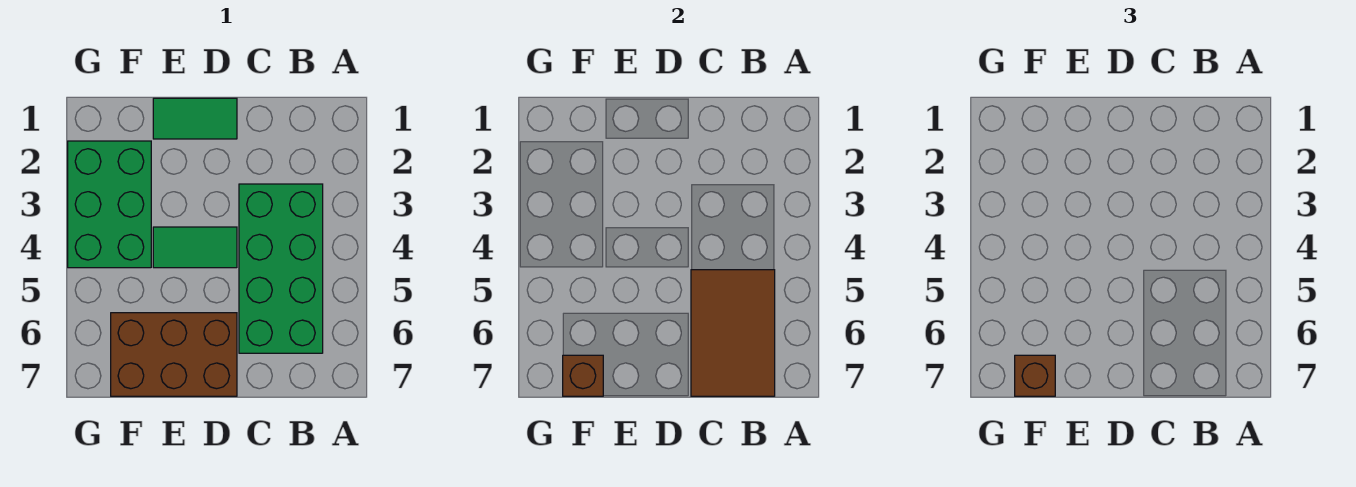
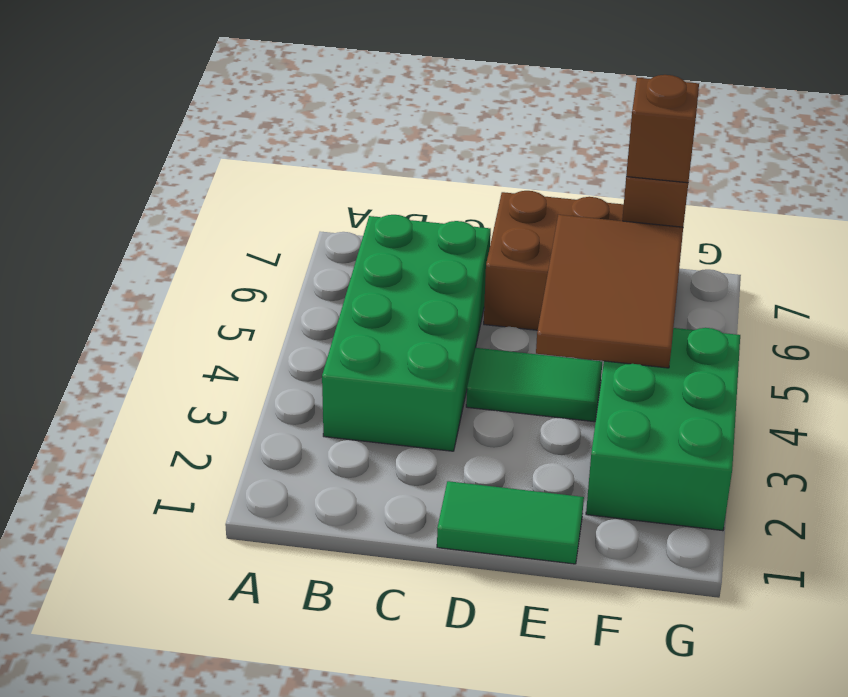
brown tile B5:C7 level 2 -> brown tile E4:F6 level 2

